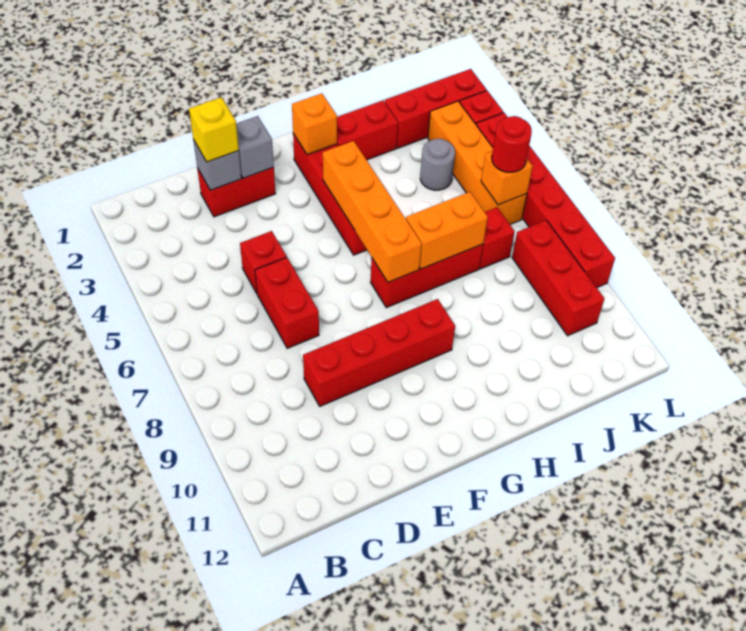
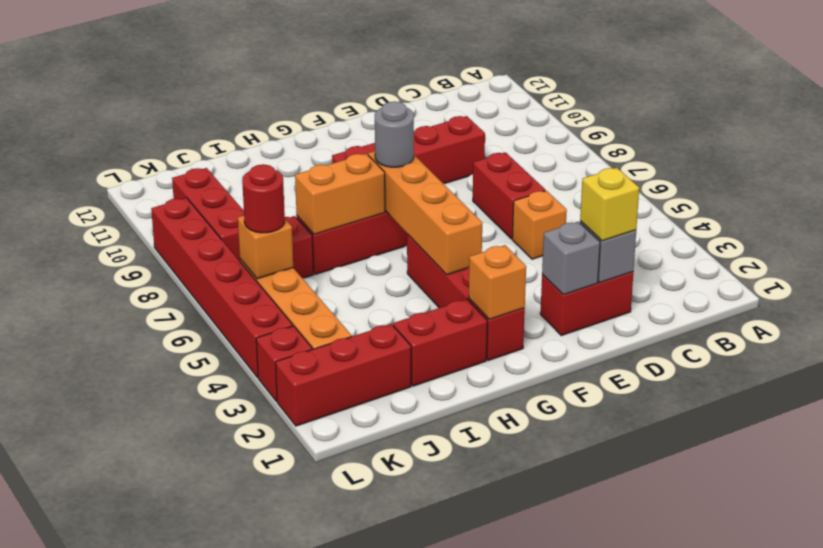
red brick D5 level 1 -> orange brick D5 level 1
grey round brick J4 level 1 -> grey round brick G7 level 3

